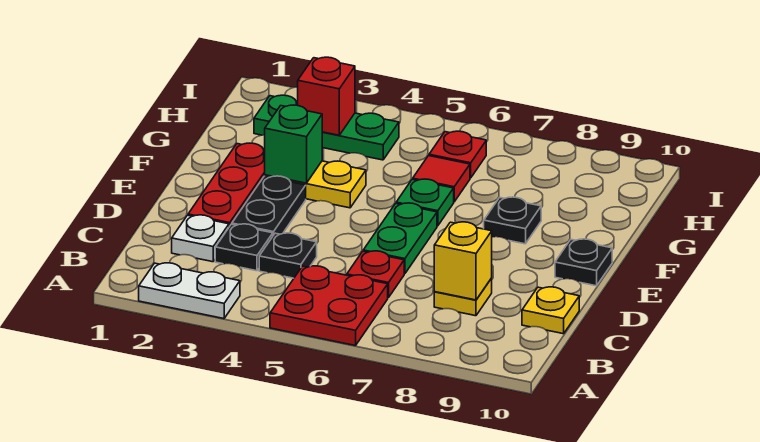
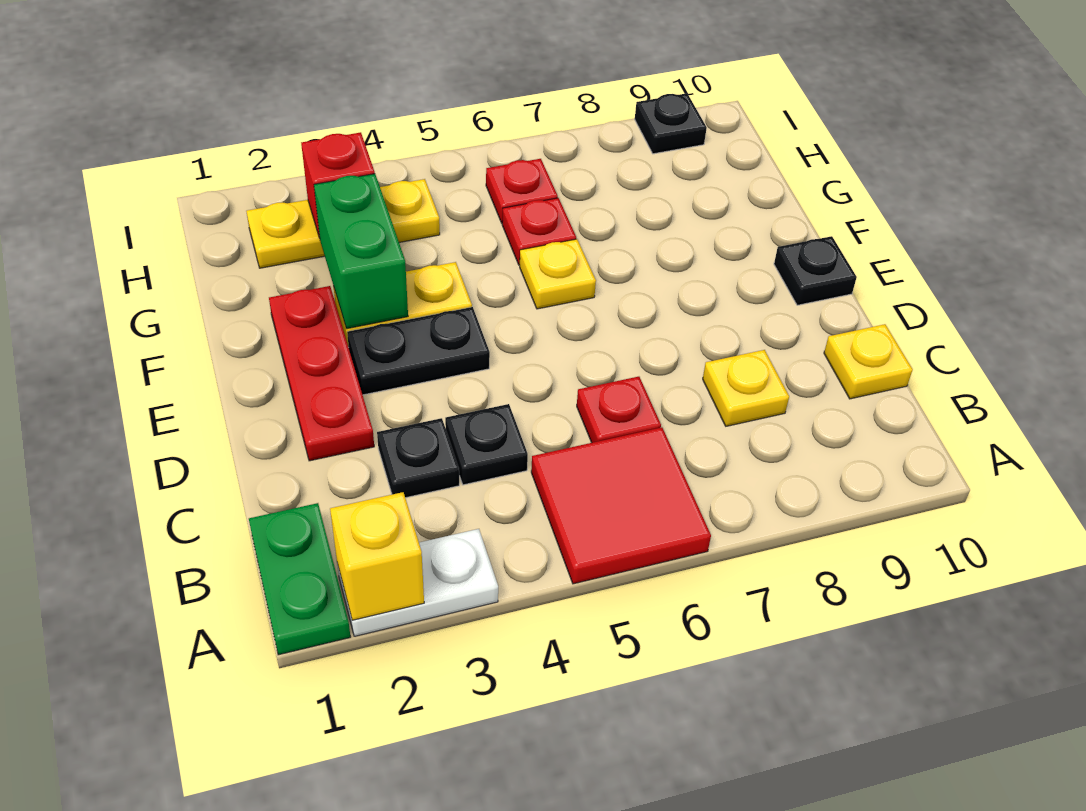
red plate A5:B6 level 1 -> red tile A5:B6 level 1
white plate C2 level 1 -> none
yellow brick C8 level 2 -> yellow brick A2 level 2
black plate D3:E3 level 1 -> black plate E3:E4 level 1
green plate D6:E6 level 1 -> green plate A1:B1 level 1
green brick F3 level 2 -> green brick F3:G3 level 2
green plate F6 level 1 -> yellow plate F6 level 1
black plate F8 level 1 -> black plate I9 level 1
red tile G6 level 1 -> red plate G6 level 1
green plate H2:H4 level 1 -> yellow plate H2:H4 level 1

